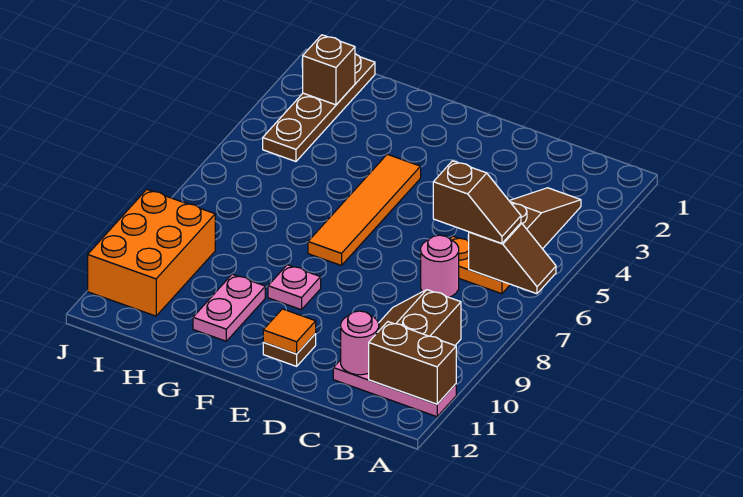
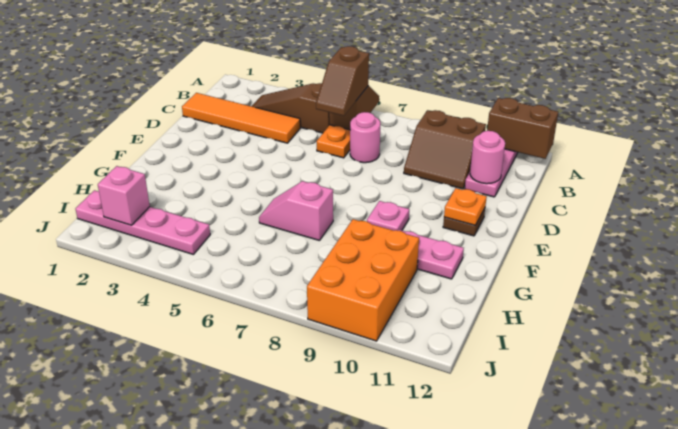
brown brick A11:B11 level 2 -> brown brick A11:A12 level 2
brown slope B6:C6 level 3 top C -> brown slope B6:C6 level 3 top B
orange tile E11 level 2 -> orange plate E11 level 2
orange tile F4:F7 level 1 -> orange tile C1:C4 level 1
none -> pink slope G6:G7 level 1 top 7
brown plate I1:I4 level 1 -> pink plate I1:I4 level 1
brown brick I2 level 2 -> pink brick I2 level 2
orange brick I9:J11 level 1 -> orange brick H9:J10 level 1

